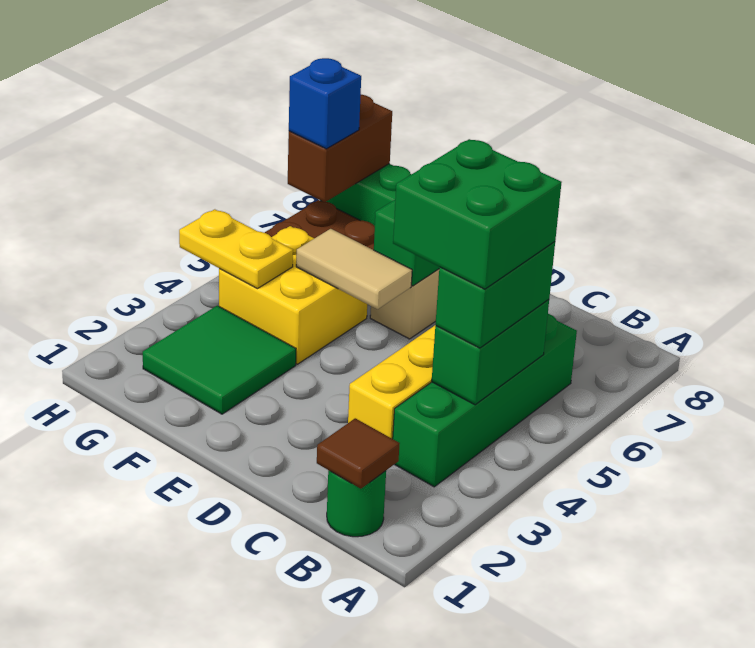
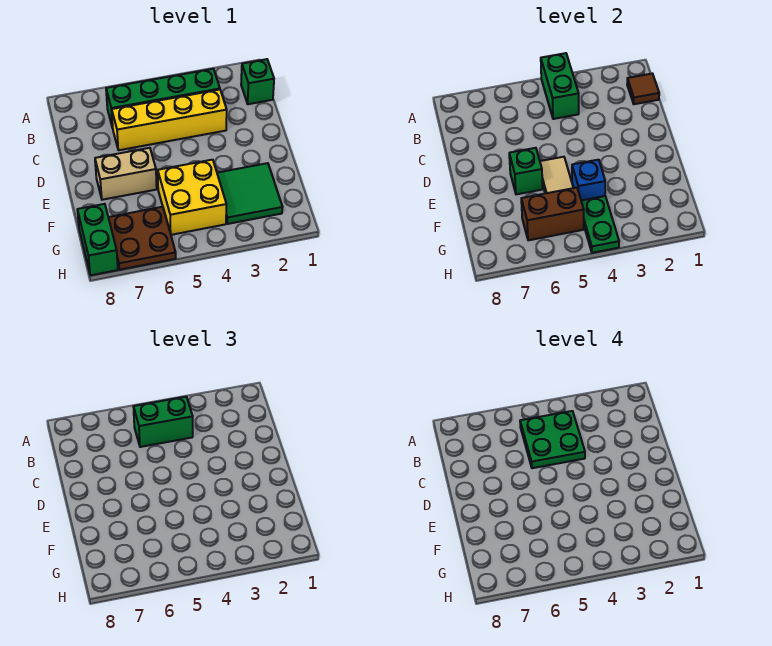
green round brick B1 level 1 -> green brick B1 level 1
green brick B4:B5 level 2 -> green brick A4:B4 level 2
green brick B4:C5 level 4 -> green plate B4:C5 level 4
yellow plate G4:H4 level 2 -> green plate G4:H4 level 2
brown brick H7:H8 level 2 -> brown brick G5:G6 level 2
blue brick H7 level 3 -> blue brick F4 level 2

